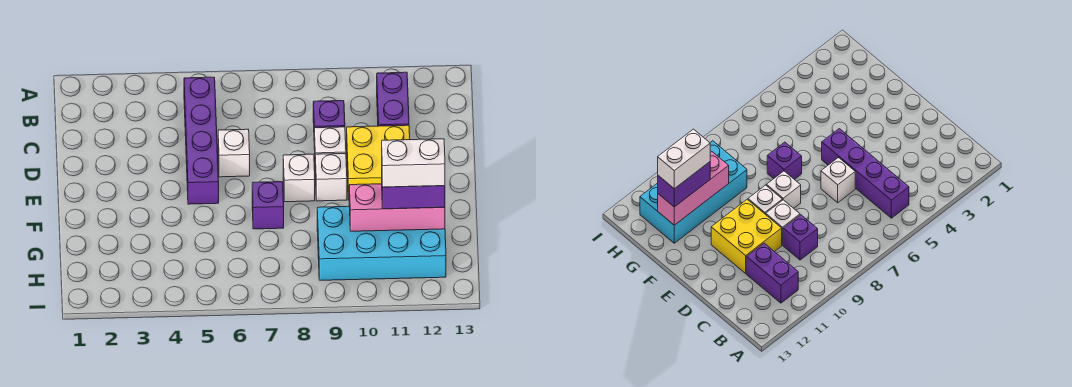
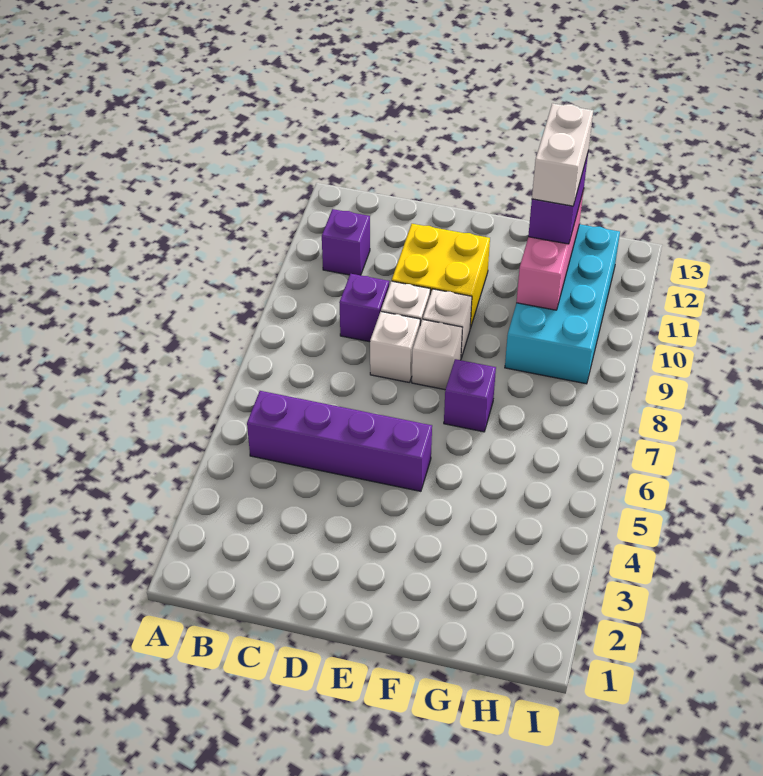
purple brick B11:C11 level 1 -> purple brick B11 level 1
white brick D6 level 1 -> white brick D8 level 1

